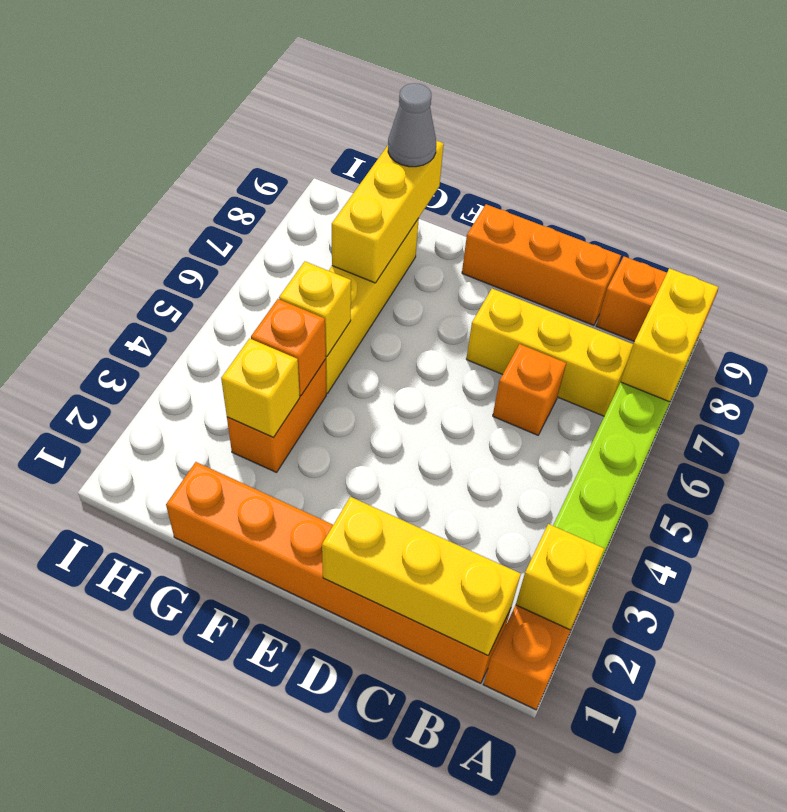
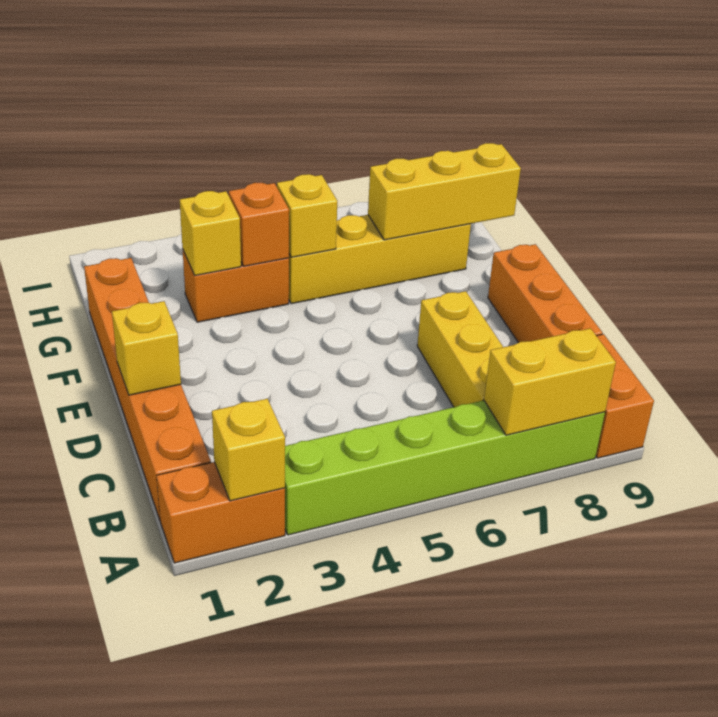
yellow brick B1:D1 level 2 -> yellow brick D1 level 2
orange brick C6 level 1 -> none
grey cone G9 level 3 -> none

